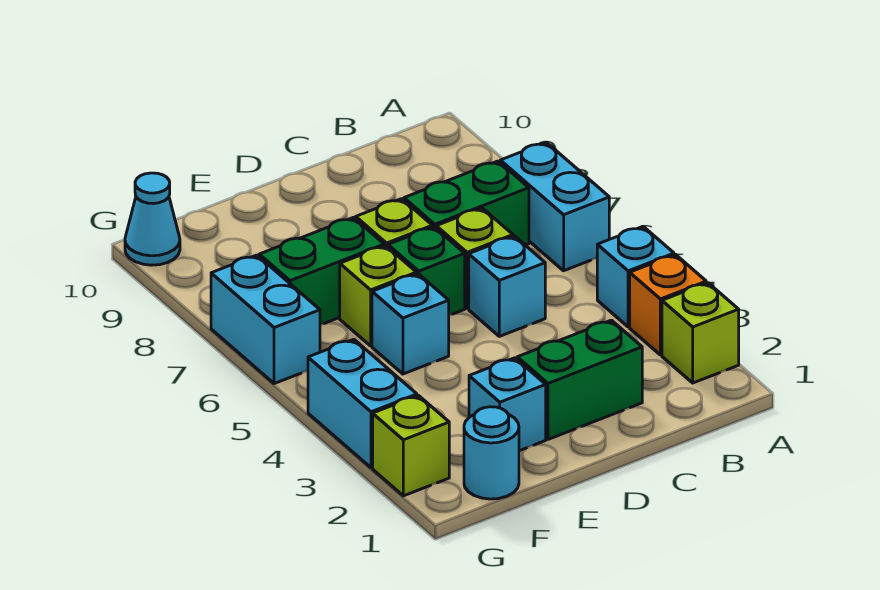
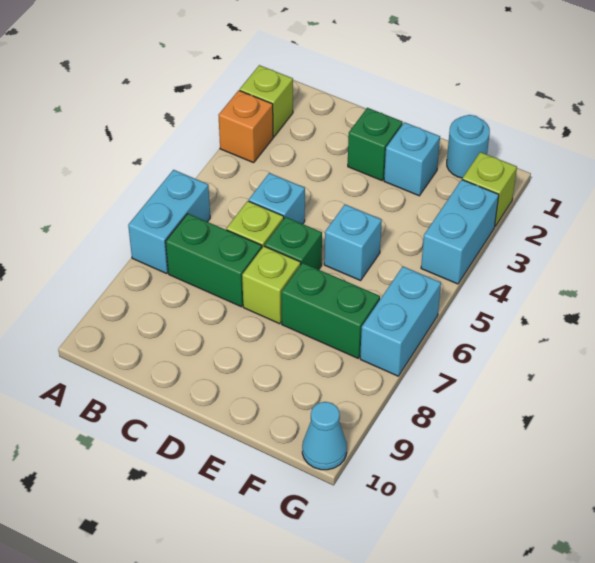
cyan brick A4 level 1 -> none
green brick C2:D2 level 1 -> green brick D2 level 1
lime brick E6 level 1 -> none

